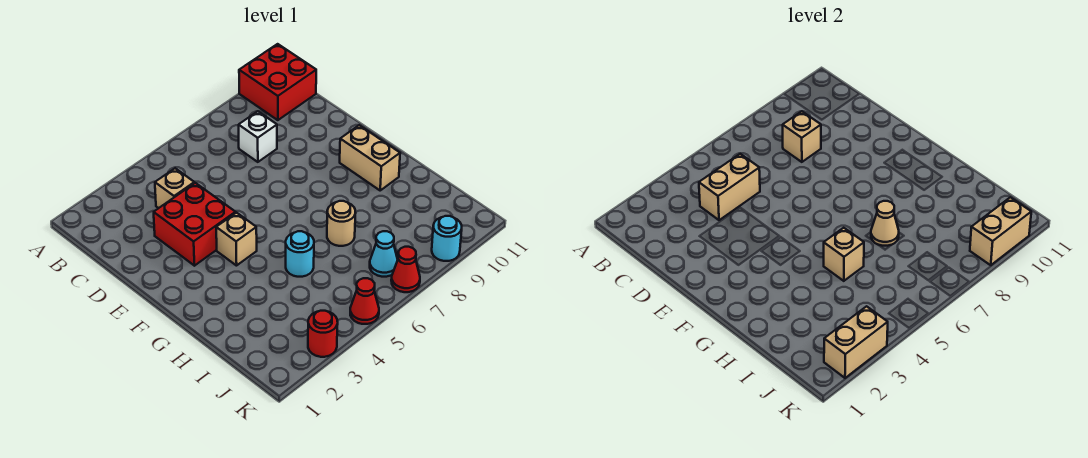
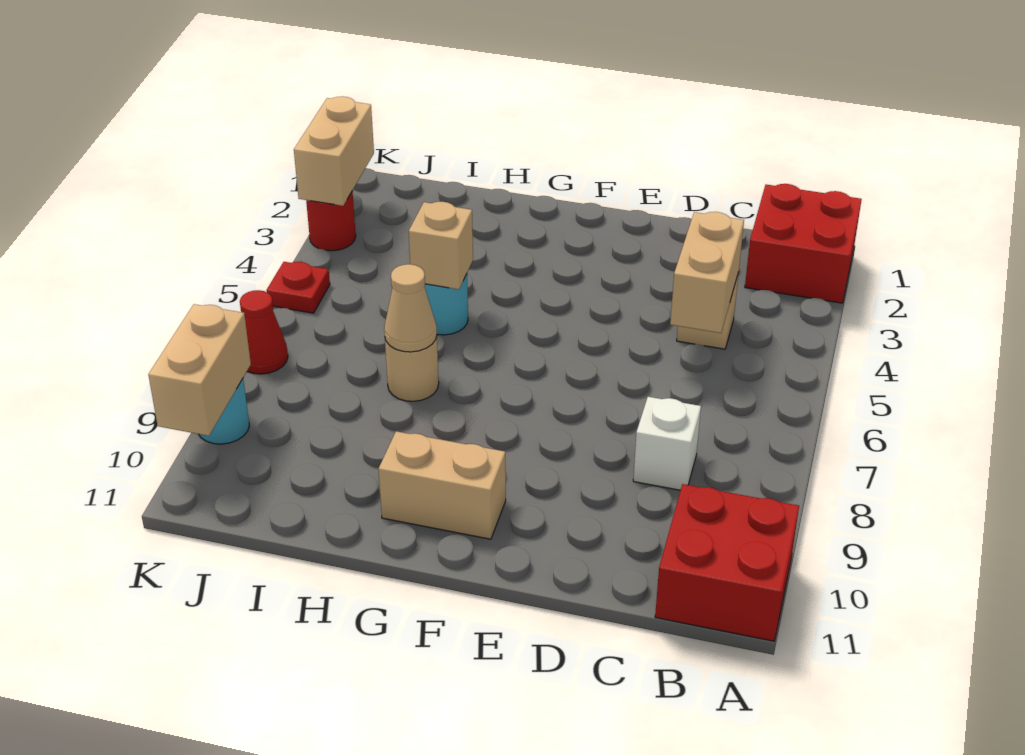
tan brick C8 level 2 -> none
red brick D3:E4 level 1 -> red brick A1:B2 level 1
tan brick F4 level 1 -> none
cyan cone J7 level 1 -> none
red cone K5 level 1 -> red plate K5 level 1

